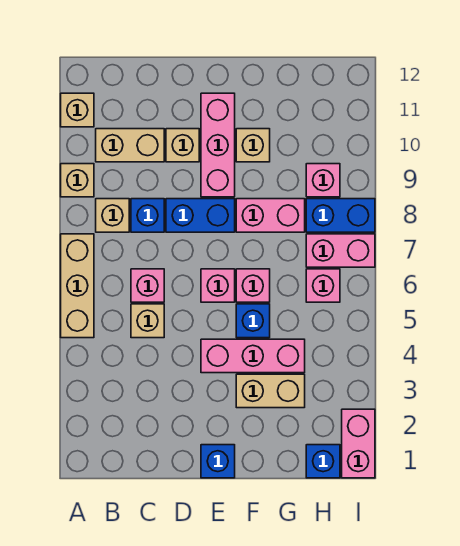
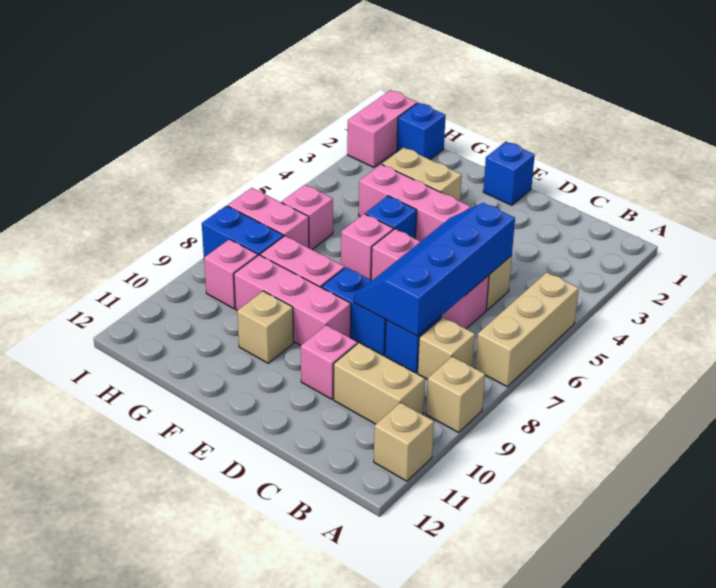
none -> blue slope C5:D8 level 2 top C
tan brick D10 level 1 -> pink brick D10 level 1
pink brick E9:E11 level 1 -> pink brick E9:G9 level 1

